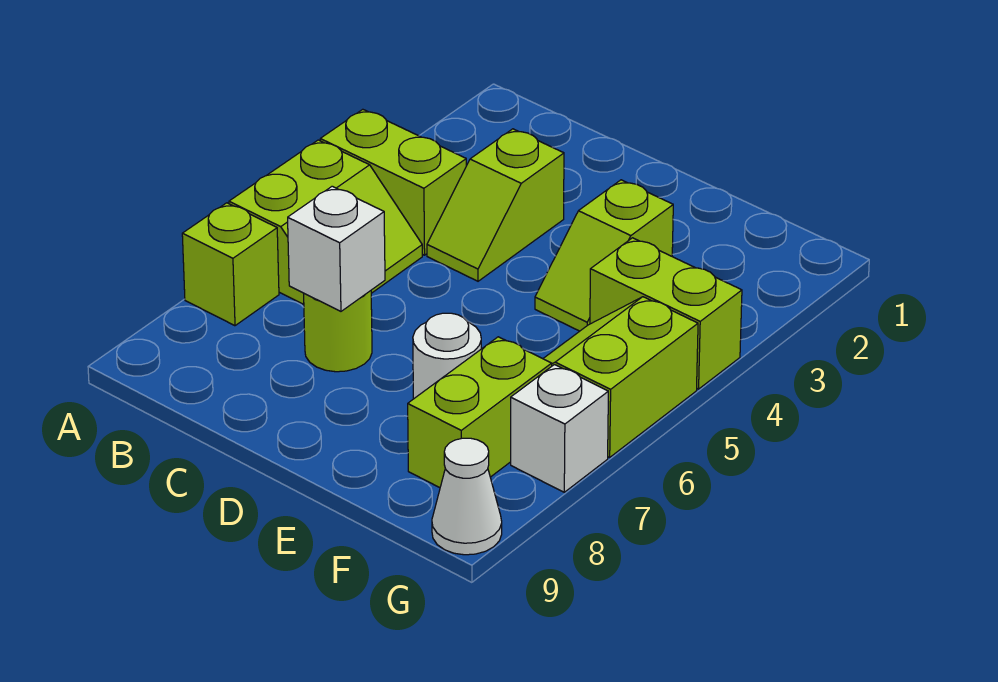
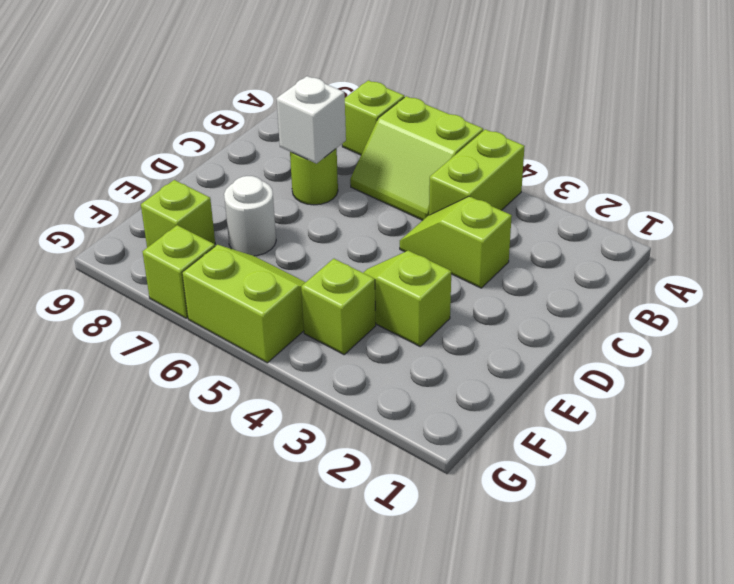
lime brick F4:G4 level 1 -> lime brick F4 level 1
lime brick F7:F8 level 1 -> lime brick F8 level 1
white brick G7 level 1 -> lime brick G7 level 1
white cone G9 level 1 -> none

